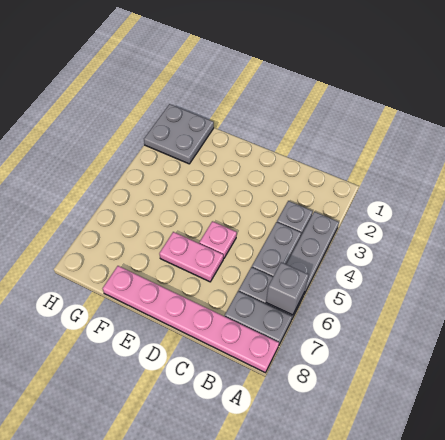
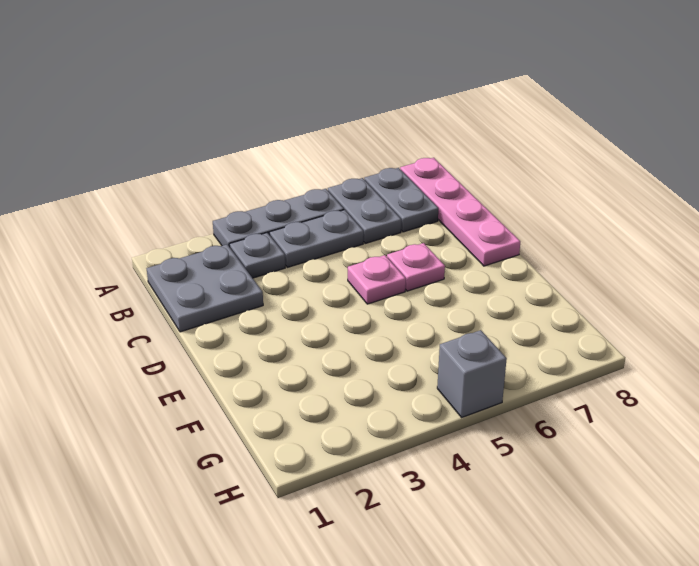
grey brick A6 level 2 -> grey brick H5 level 1
pink plate A8:F8 level 1 -> pink plate A8:D8 level 1
pink plate D6:E6 level 1 -> pink plate D6 level 1
grey plate G1:H2 level 1 -> grey plate B1:C2 level 1

